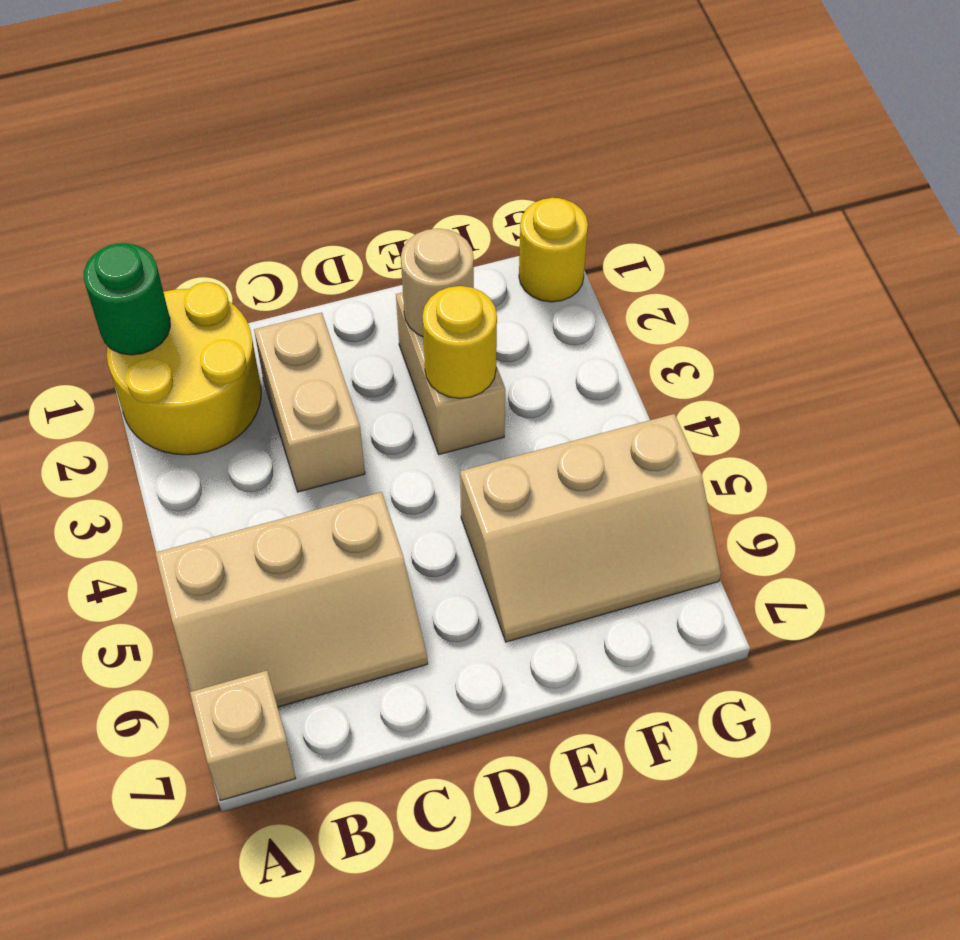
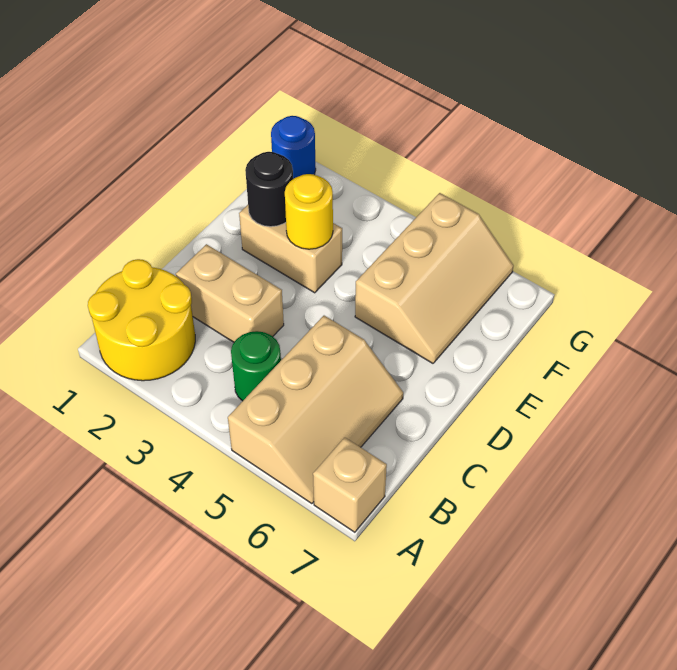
green round brick A1 level 2 -> green round brick B4 level 1
tan round brick E2 level 2 -> black round brick E2 level 2
yellow round brick G1 level 1 -> blue round brick G1 level 1

